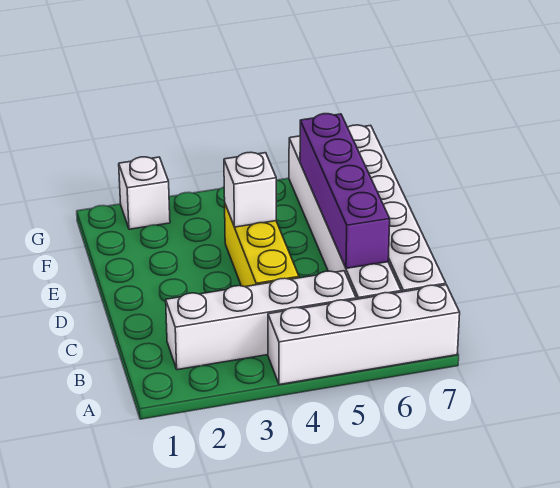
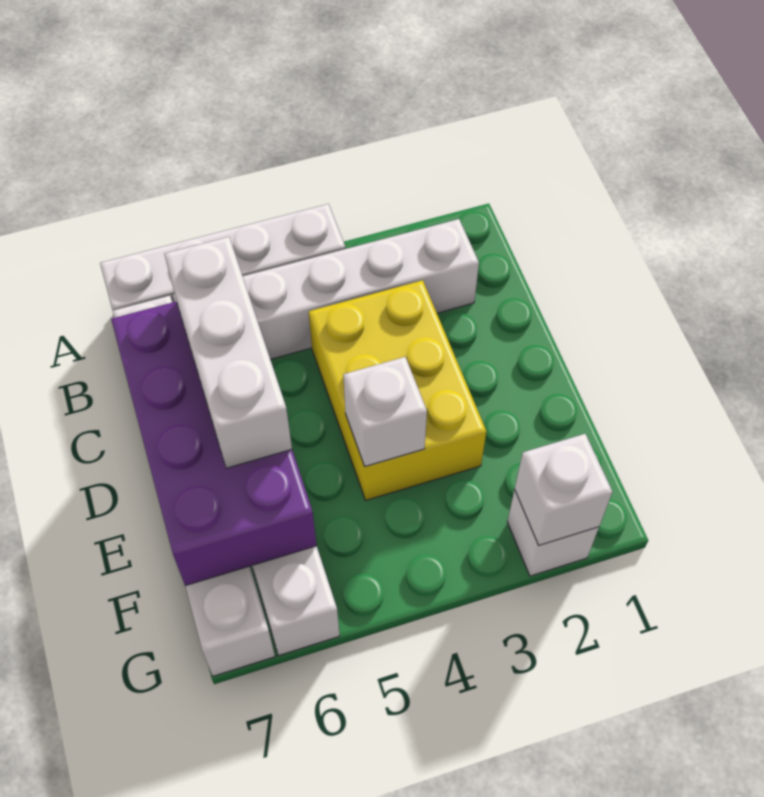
yellow brick C4:E4 level 1 -> yellow brick C3:E4 level 1
purple brick C6:F6 level 2 -> purple brick C6:F7 level 2
none -> white brick C6:E6 level 3
none -> white brick G2 level 2

